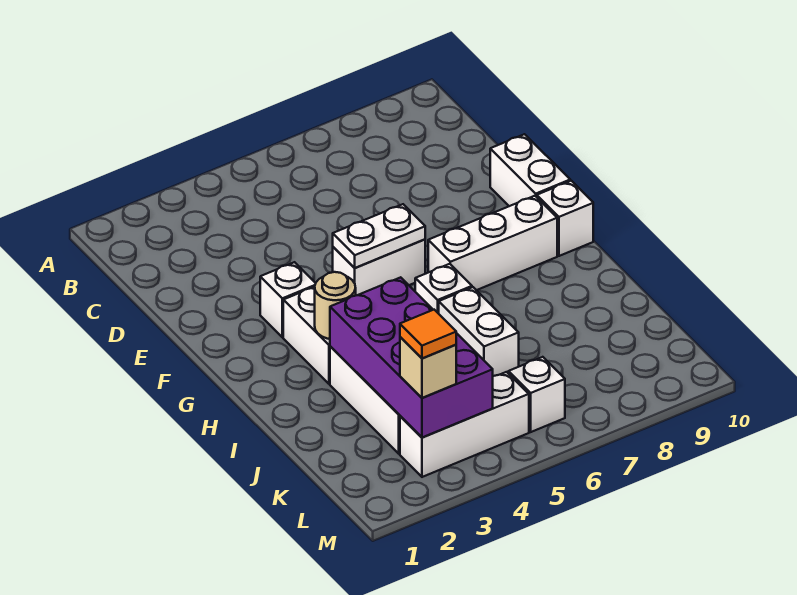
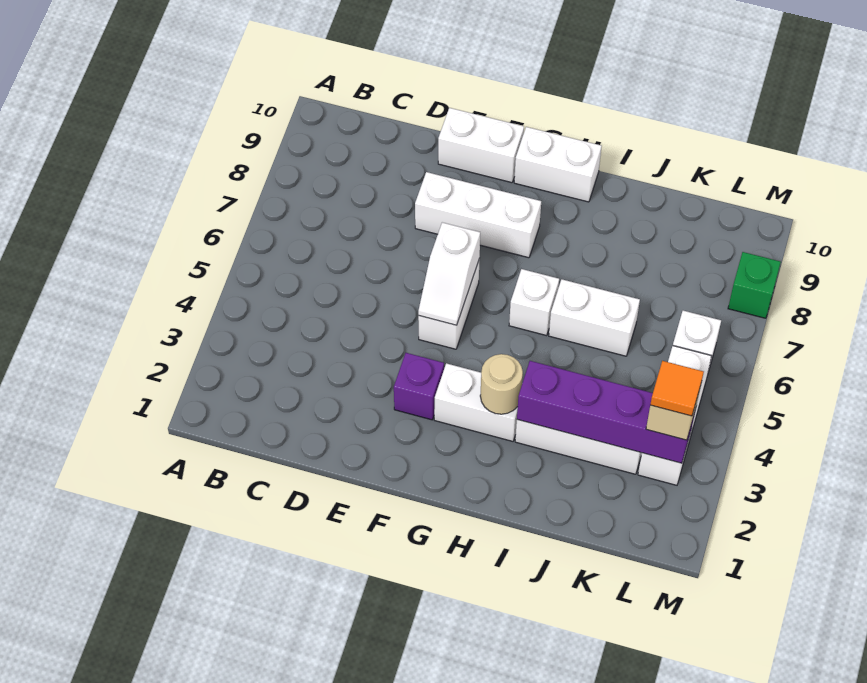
white brick F3 level 1 -> purple brick F3 level 1
white plate F5:F6 level 2 -> white slope F5:F6 level 2 top 6
white brick G7:G9 level 1 -> white brick E8:G8 level 1
white brick G10 level 1 -> white brick G10:H10 level 1
purple brick I3:L4 level 2 -> purple brick I3:L3 level 2
none -> green brick M8 level 1

